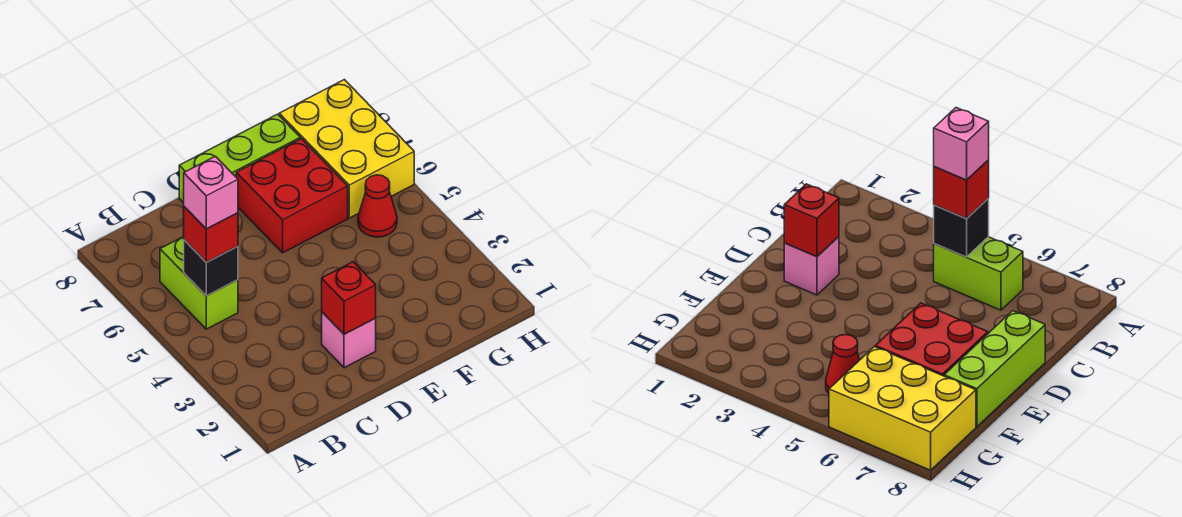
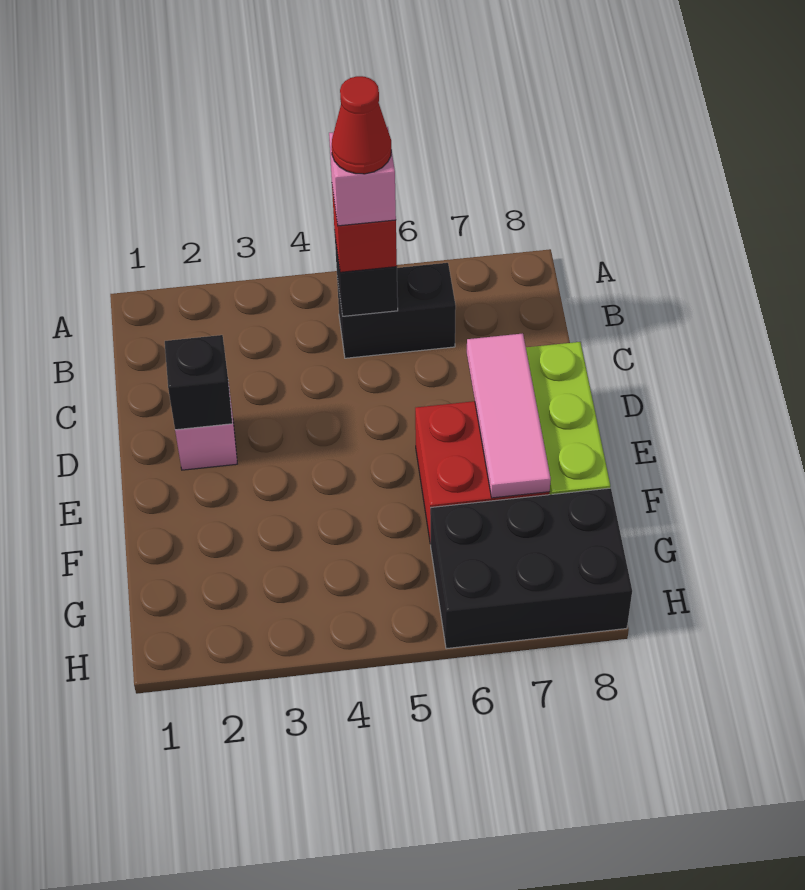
lime brick B5:B6 level 1 -> black brick B5:B6 level 1
red brick D2 level 2 -> black brick D2 level 2
none -> pink tile D7:F7 level 2
red cone G5 level 1 -> red cone B5 level 5
yellow brick G6:H8 level 1 -> black brick G6:H8 level 1

